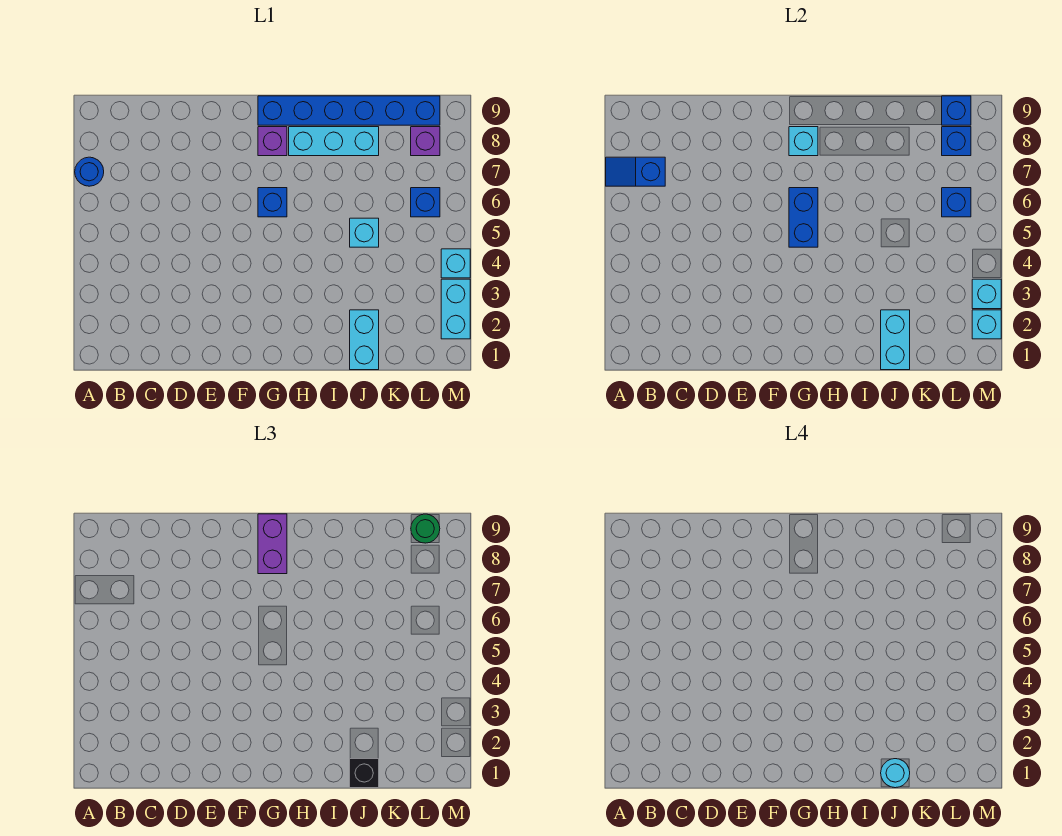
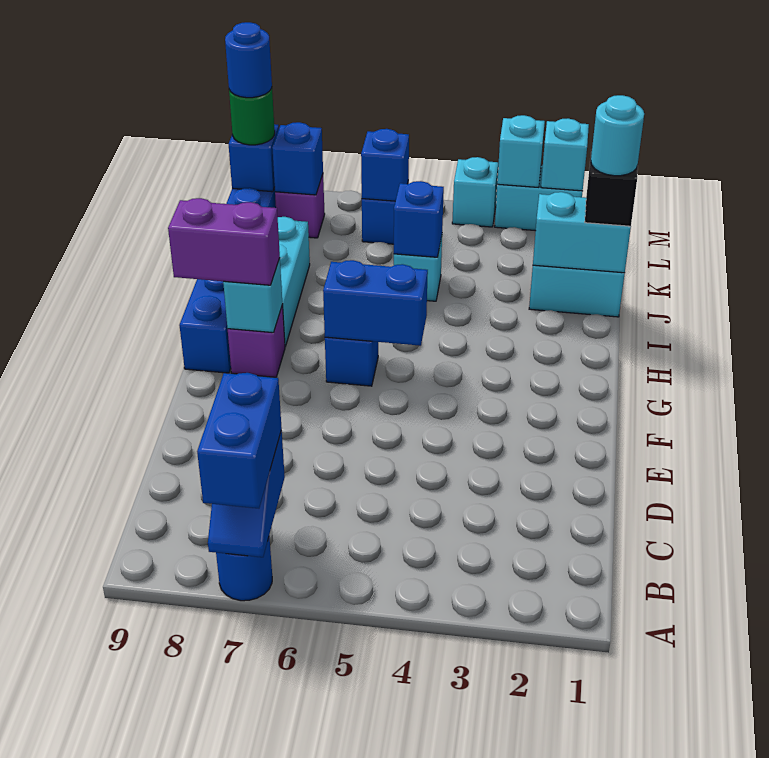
none -> blue brick A7:B7 level 3
none -> blue brick J5 level 2
none -> blue round brick L9 level 4

